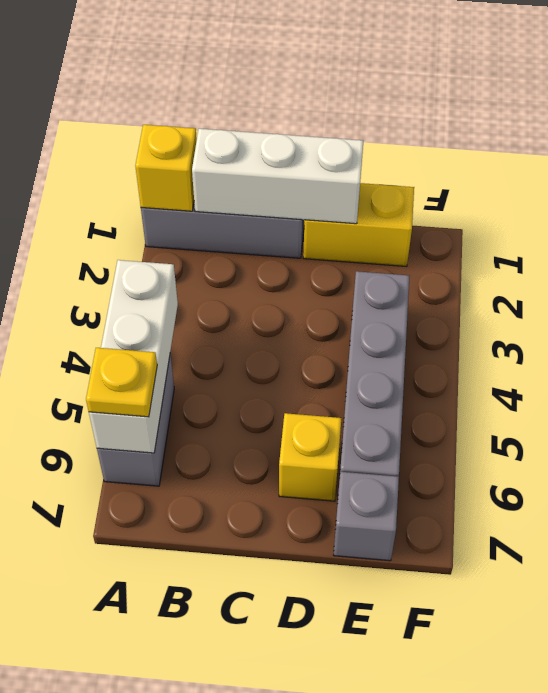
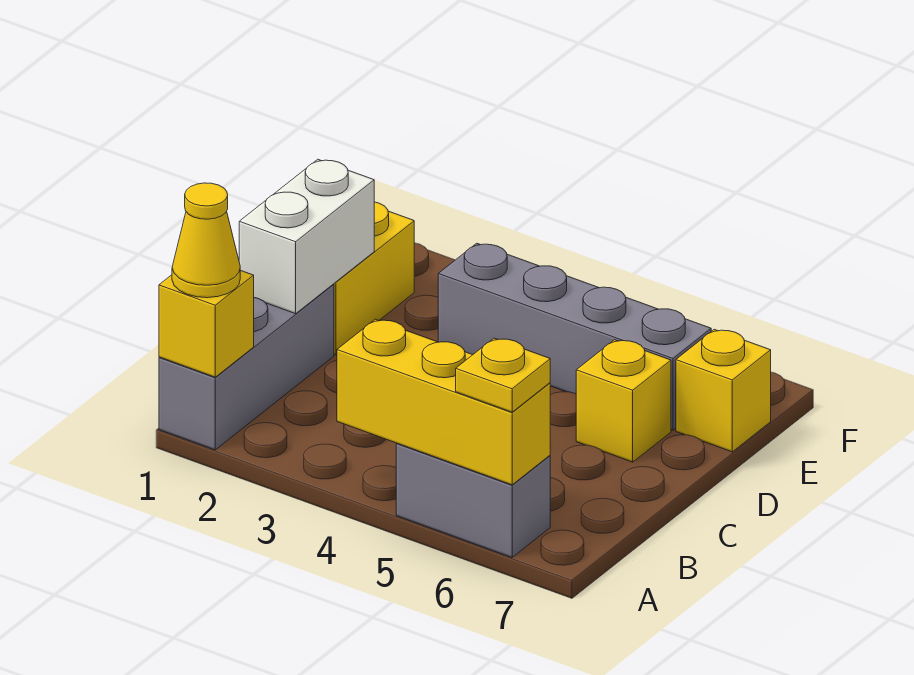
none -> yellow cone A1 level 3
white brick A4:A6 level 2 -> yellow brick A4:A6 level 2
white brick B1:D1 level 2 -> white brick C1:D1 level 2
grey brick E7 level 1 -> yellow brick E7 level 1

